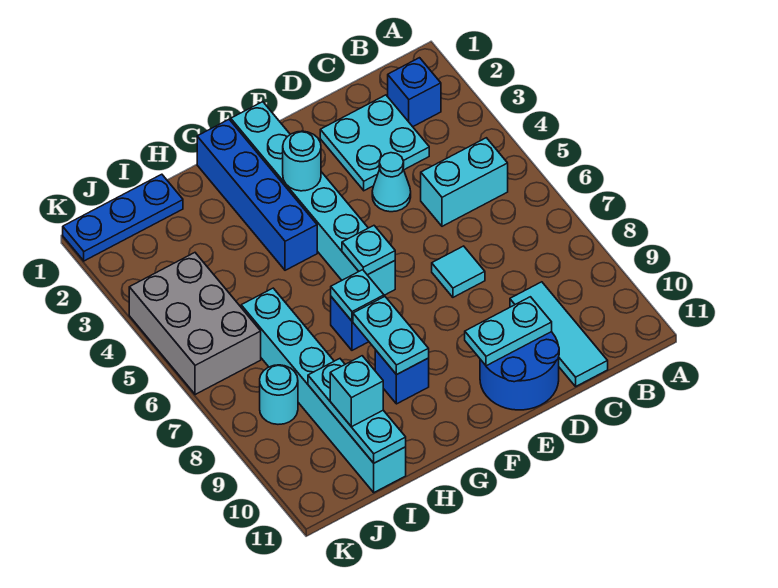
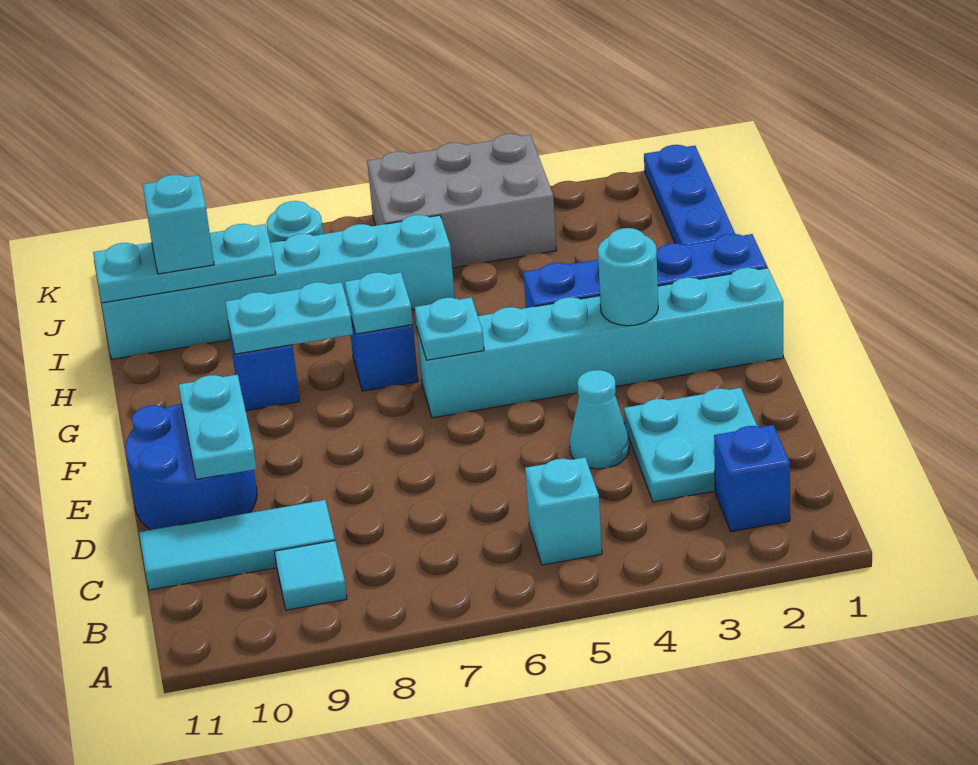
cyan brick B5:C5 level 1 -> cyan brick B5 level 1
cyan tile D7 level 1 -> cyan tile B9 level 1

